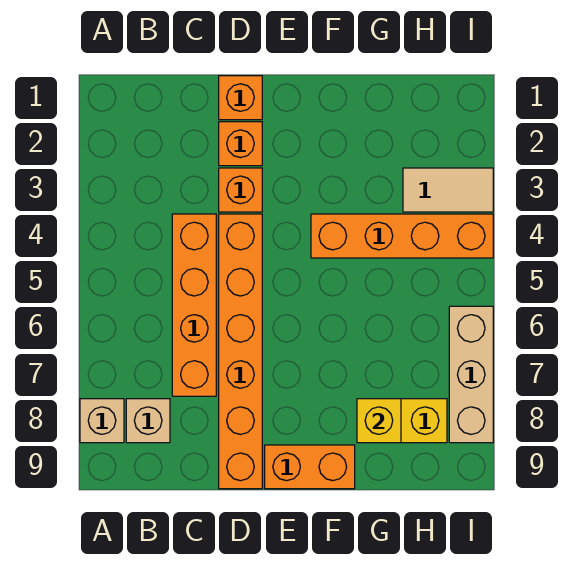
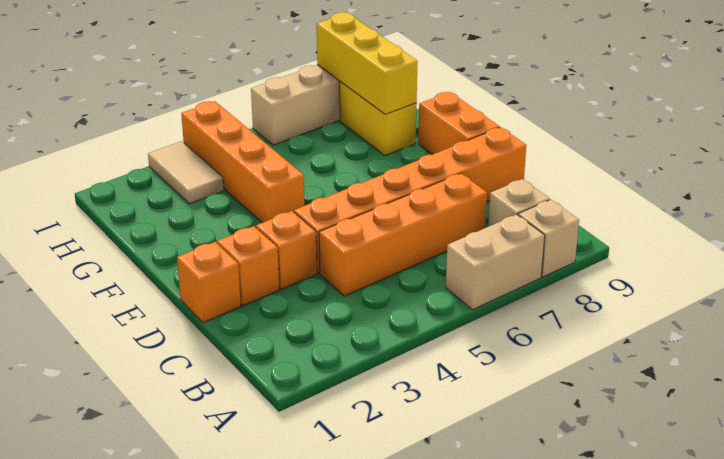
none -> tan brick A6:A7 level 1
yellow brick G8 level 2 -> yellow brick G8:I8 level 2

